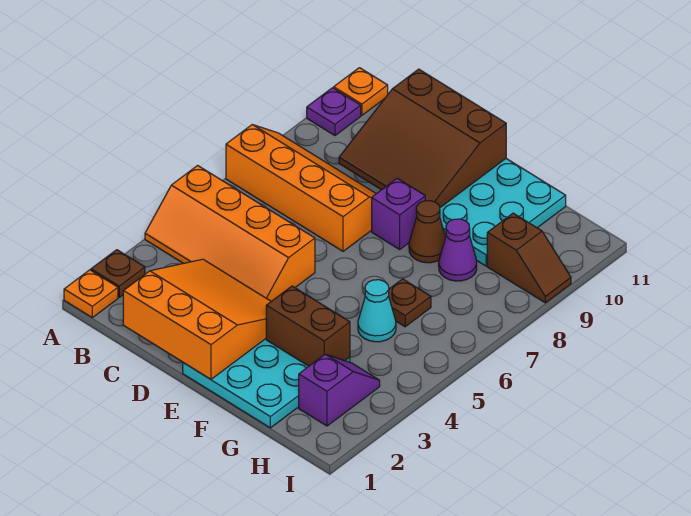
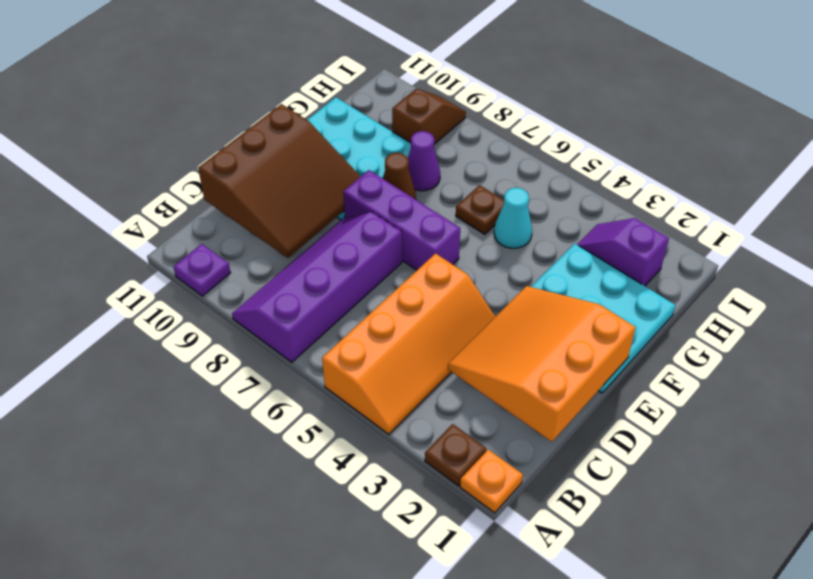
orange slope A7:D8 level 1 top 7 -> purple slope A7:D8 level 1 top 7
orange plate A11 level 1 -> none
purple brick E8 level 1 -> purple brick E6:E8 level 1
brown brick F3:G3 level 2 -> none

